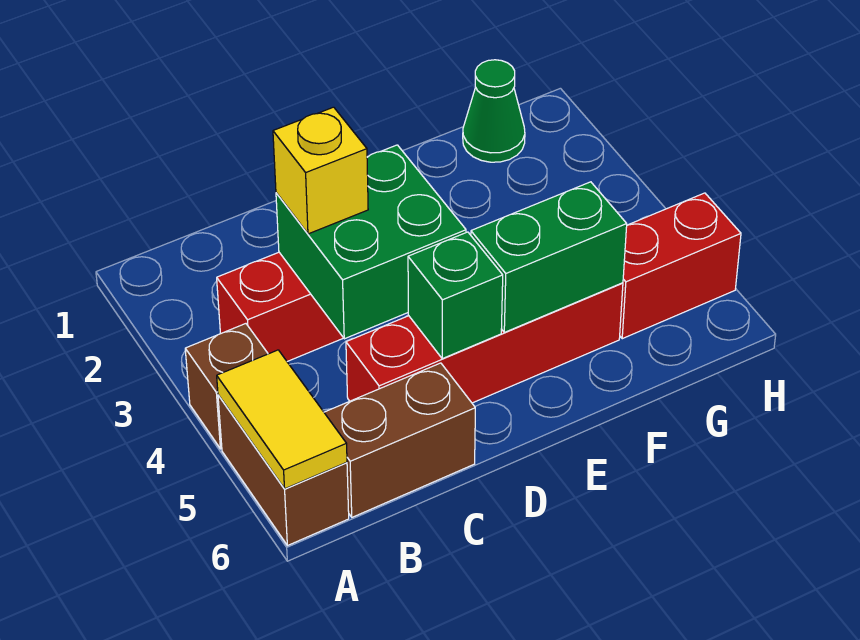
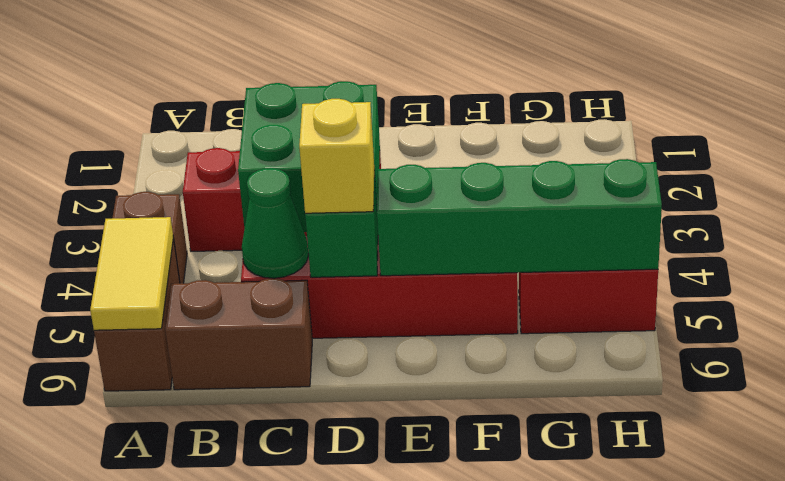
yellow brick C3 level 3 -> yellow brick D5 level 3
green brick E5:F5 level 2 -> green brick E5:H5 level 2
green cone G1 level 1 -> green cone C5 level 2

